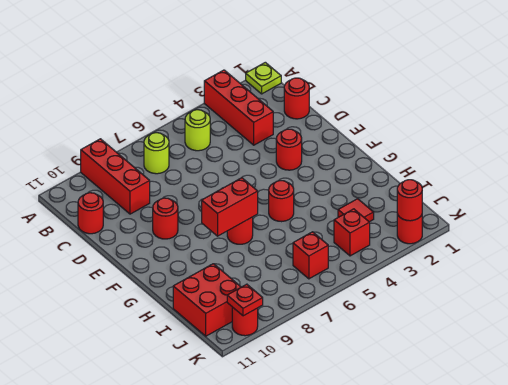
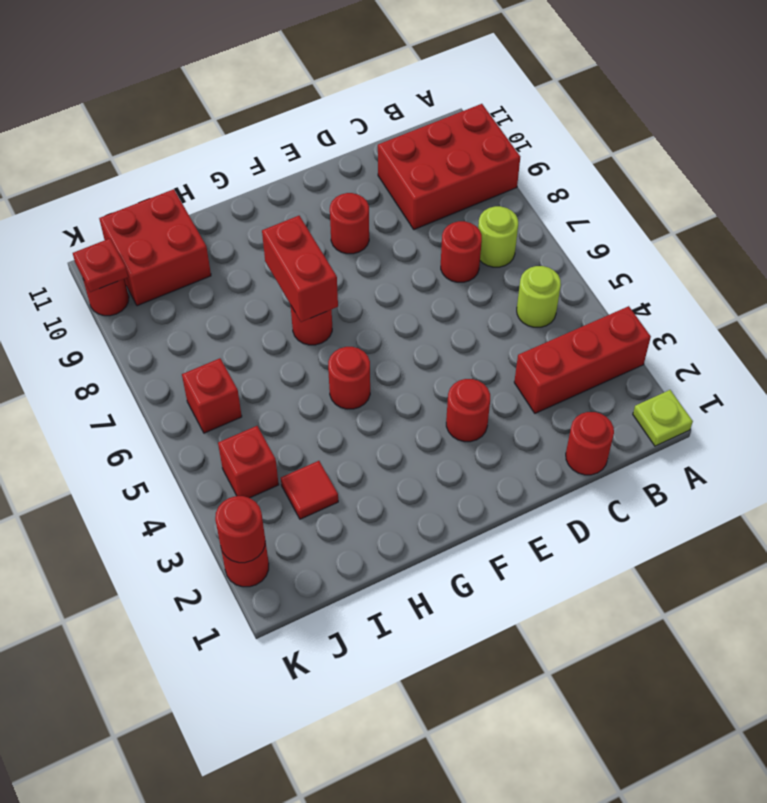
red brick A9:C9 level 1 -> red brick A9:C10 level 1
red round brick C11 level 1 -> red round brick C7 level 1

